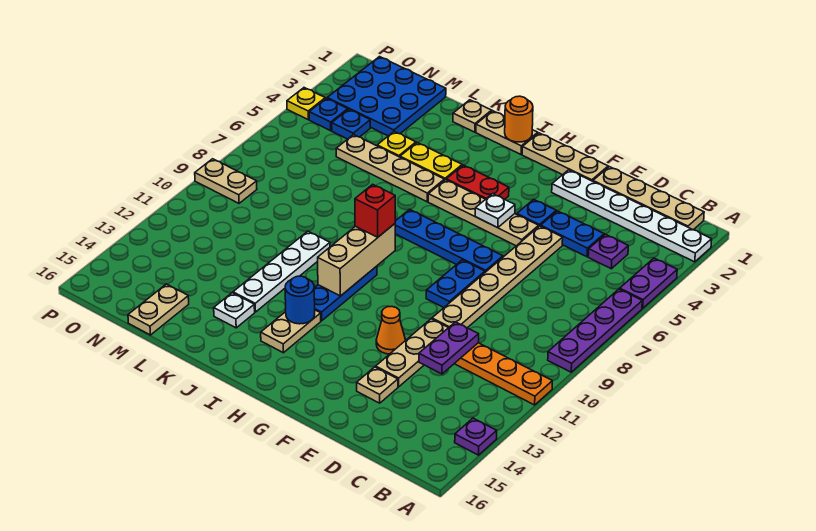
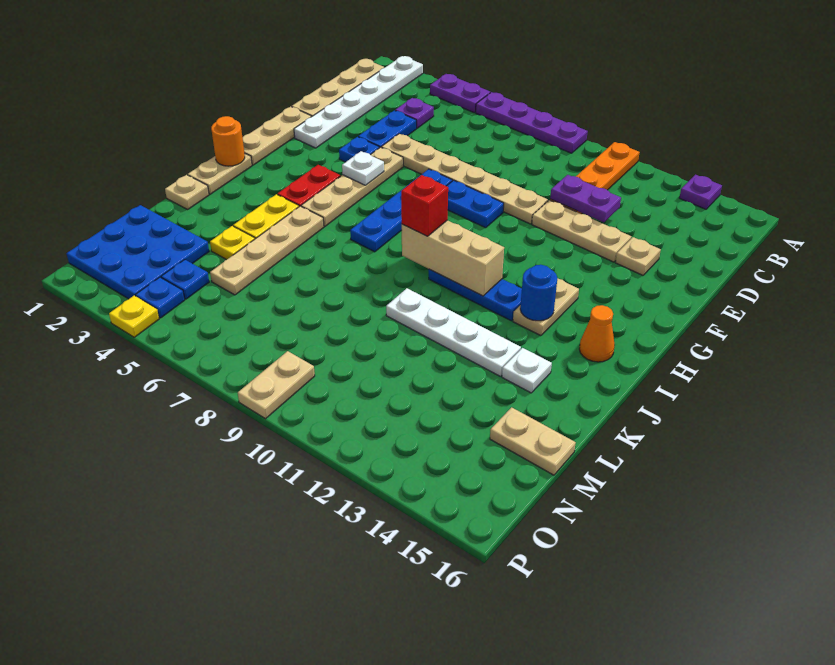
orange cone F12 level 1 -> orange cone I15 level 1
tan plate I13:I14 level 1 -> tan plate H13:I13 level 1

